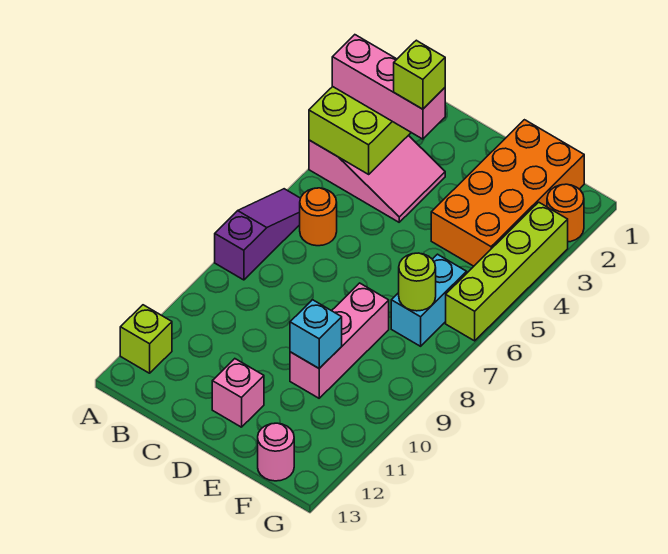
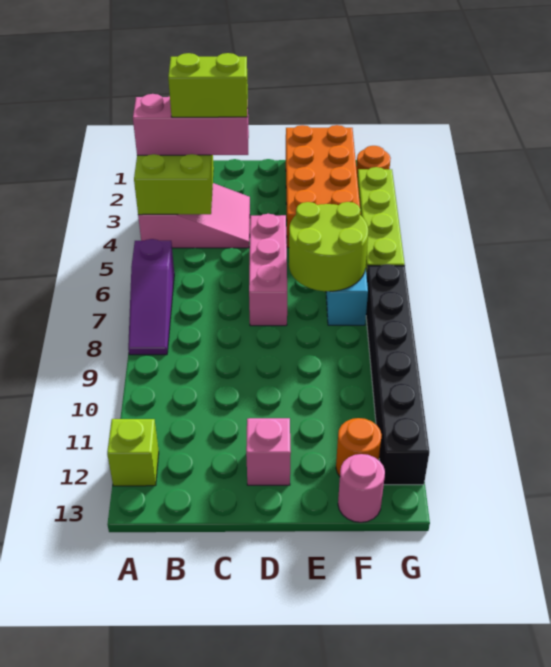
purple slope A6:A8 level 1 top 8 -> purple slope A6:A8 level 1 top 6
orange round brick B6 level 1 -> orange round brick F12 level 1
lime brick C3 level 4 -> lime brick B3:C3 level 4
pink brick E8:E10 level 1 -> pink brick D5:D7 level 1
cyan brick E10 level 2 -> none
lime round brick F7 level 2 -> lime round brick E6:F7 level 2
none -> black brick G7:G12 level 1

